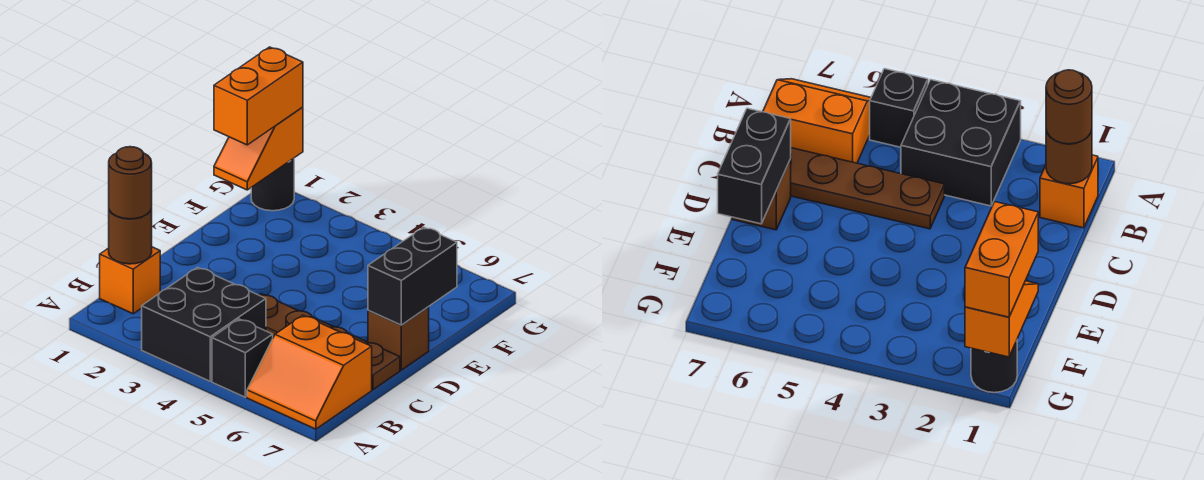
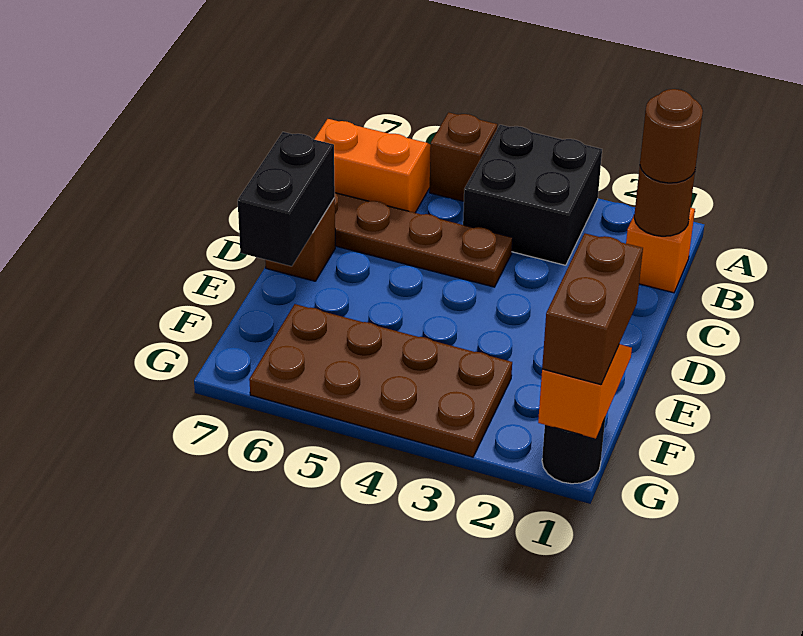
black brick A5 level 1 -> brown brick A5 level 1
orange brick F1:G1 level 3 -> brown brick F1:G1 level 3
none -> brown plate F3:G6 level 1

